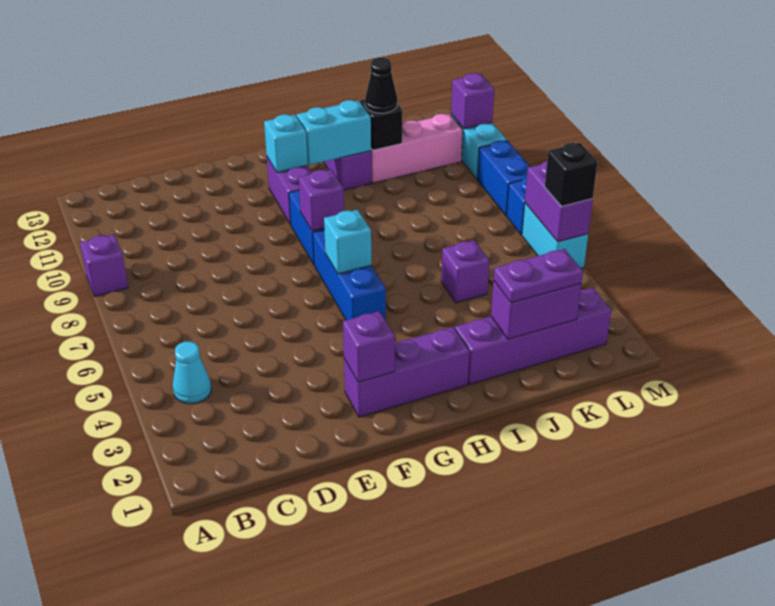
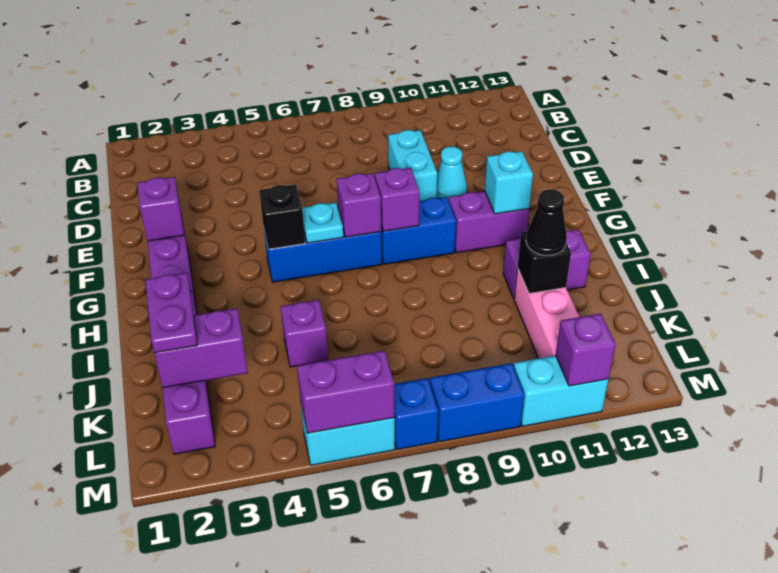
purple brick A9 level 1 -> purple brick G7 level 2
cyan cone B4 level 1 -> cyan cone E10 level 1
cyan brick G6 level 2 -> cyan plate G6 level 2
cyan brick H11:I11 level 2 -> cyan brick D9:E9 level 1
purple brick J2:K2 level 2 -> purple brick K2:K3 level 2
black brick M5 level 3 -> black brick G5 level 2

